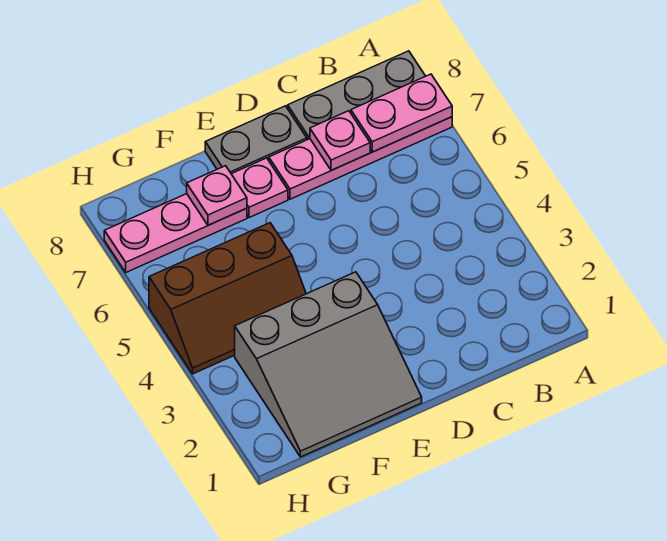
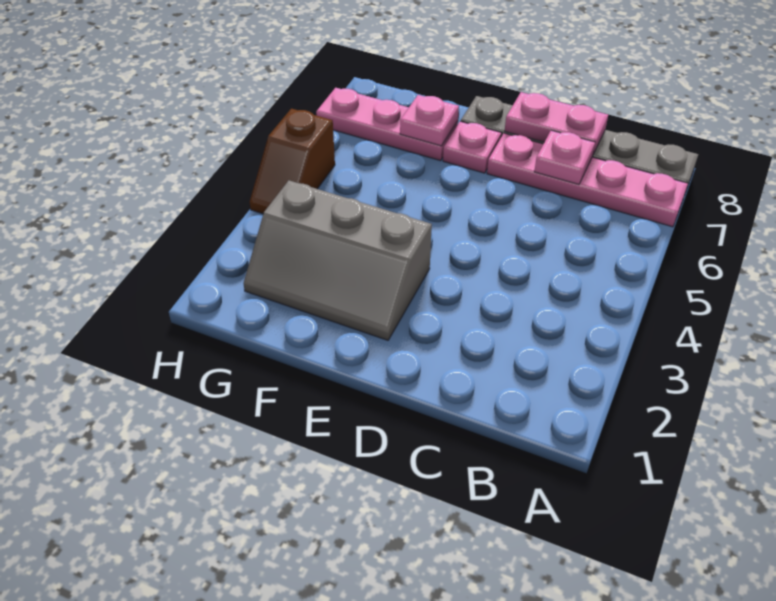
pink plate A7:B7 level 2 -> pink plate C8:D8 level 2
grey slope E1:G3 level 1 top 3 -> grey slope E2:G3 level 1 top 3
brown slope F4:H5 level 1 top 5 -> brown slope H4:H5 level 1 top 5

